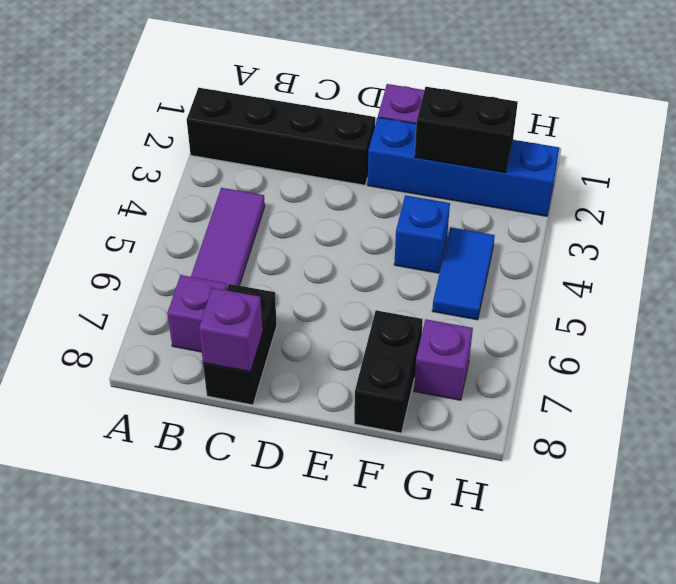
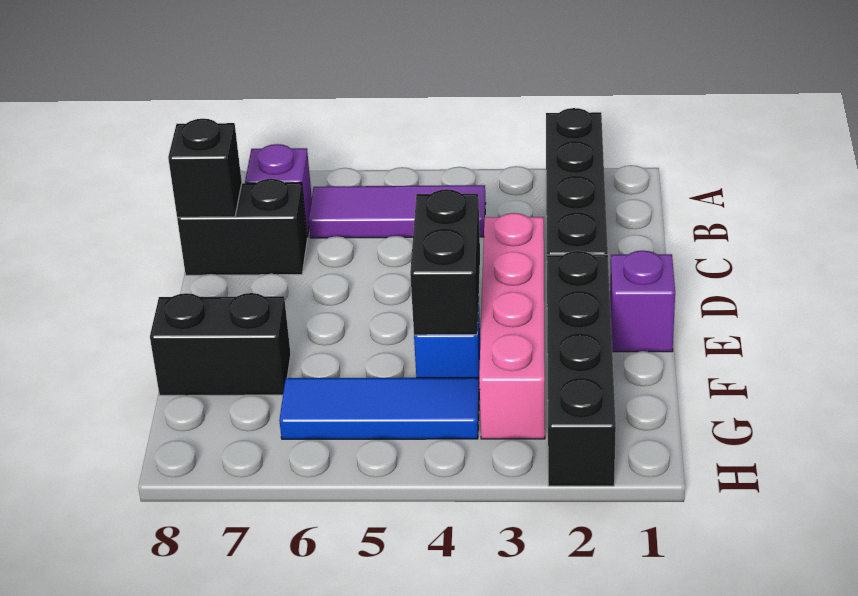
purple brick C8 level 2 -> black brick C8 level 2
none -> pink brick D3:G3 level 1
blue brick E2:H2 level 1 -> black brick E2:H2 level 1
black brick F2:G2 level 2 -> black brick E4:F4 level 2
blue tile G4:G5 level 1 -> blue tile G4:G6 level 1
purple brick G7 level 1 -> none

